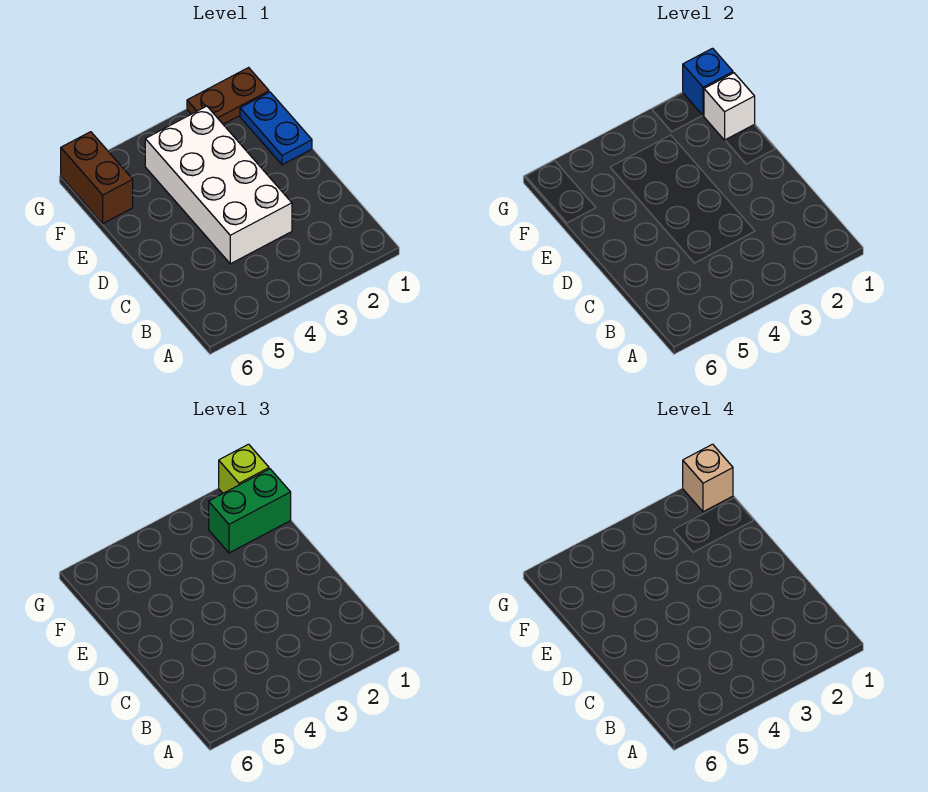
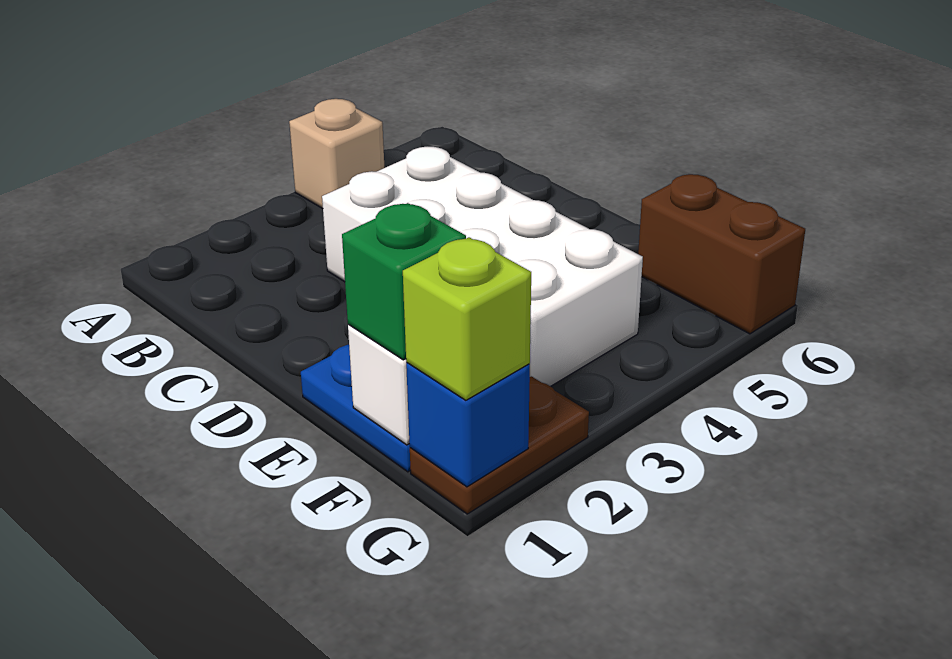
green brick F1:F2 level 3 -> green brick F1 level 3
tan brick G1 level 4 -> tan brick A4 level 1

